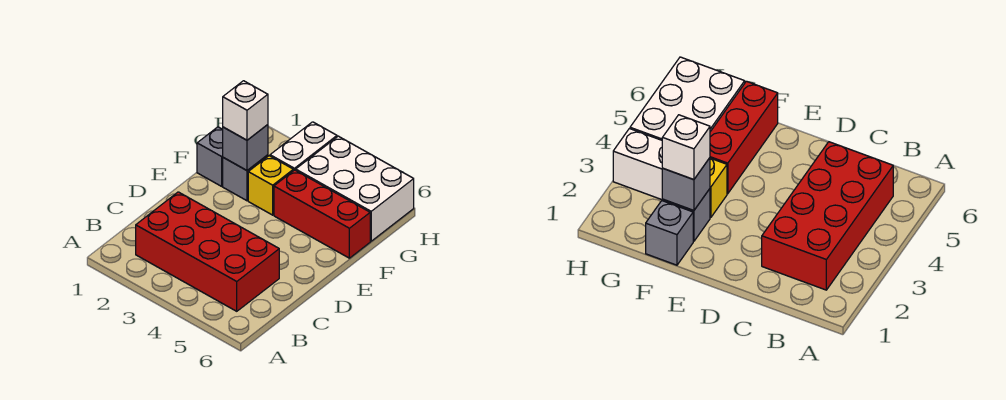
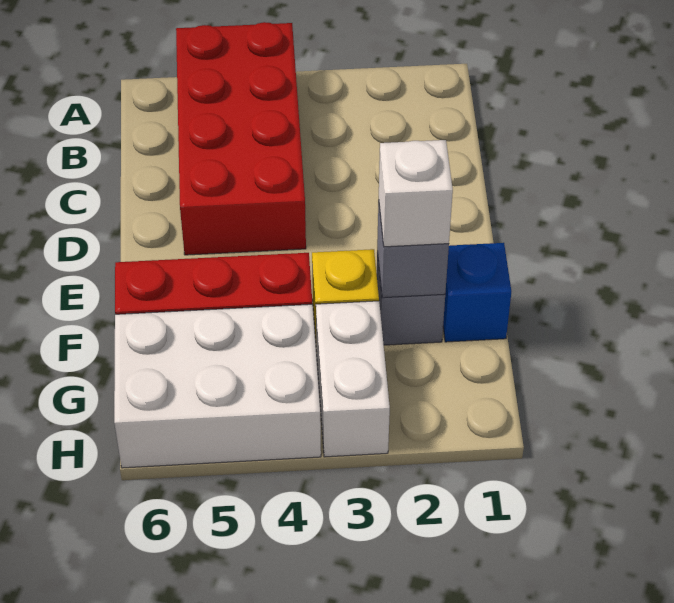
red brick B2:C5 level 1 -> red brick A4:D5 level 1
grey brick F1 level 1 -> blue brick F1 level 1

